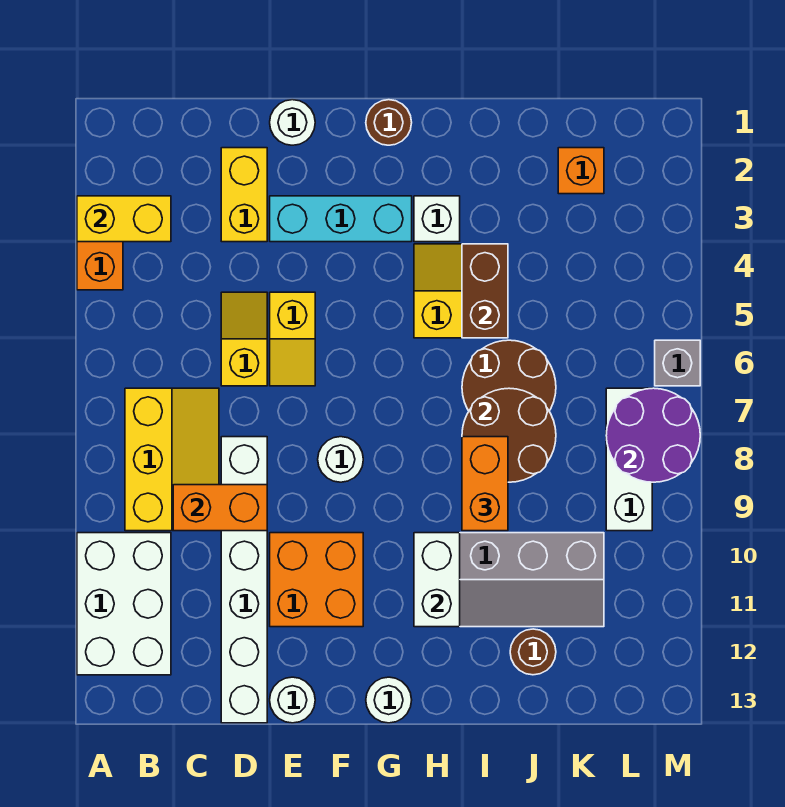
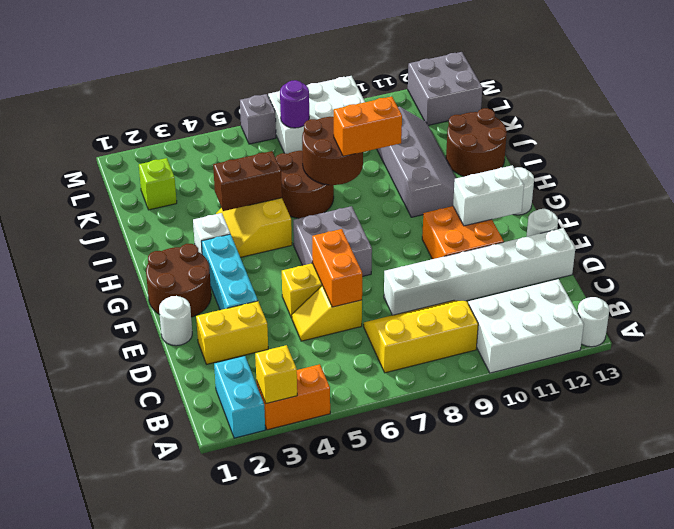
none -> cyan brick A2:B2 level 1
yellow brick A3:B3 level 2 -> yellow brick A3 level 2
orange brick C9:D9 level 2 -> orange brick D6:E6 level 2
none -> grey brick F6:G7 level 1
white round brick F8 level 1 -> white round brick A13 level 1
brown round brick G1 level 1 -> brown round brick F1:G2 level 1
white brick H10:H11 level 2 -> white brick F11:F12 level 2
brown round brick J12 level 1 -> brown round brick I12:J13 level 1
orange brick K2 level 1 -> lime brick K2 level 1
white brick L7:L9 level 1 -> white brick L7:M9 level 1
purple round brick L7:M8 level 2 -> purple round brick L7 level 2
none -> grey brick L12:M13 level 1

